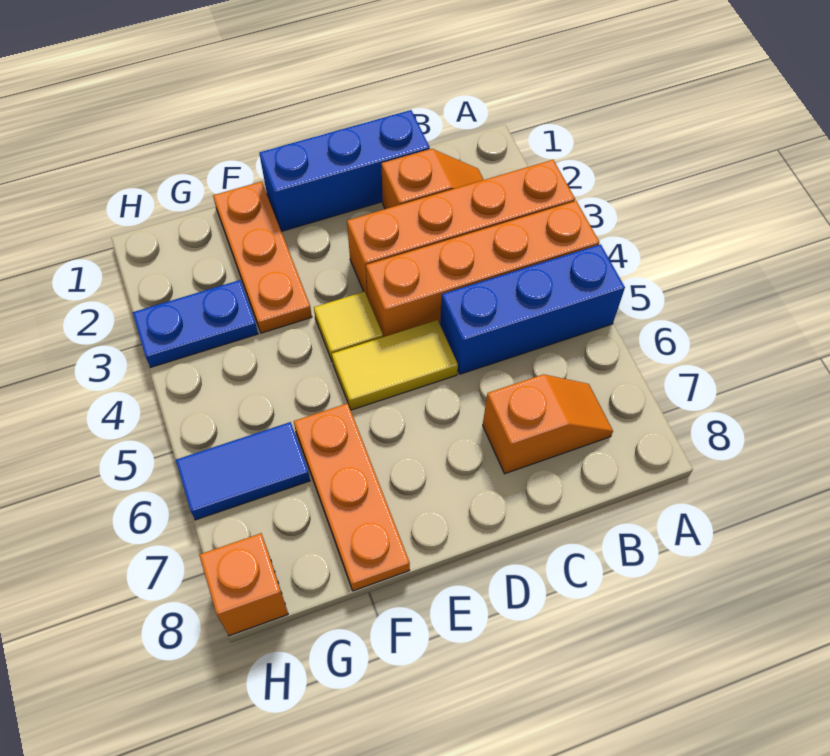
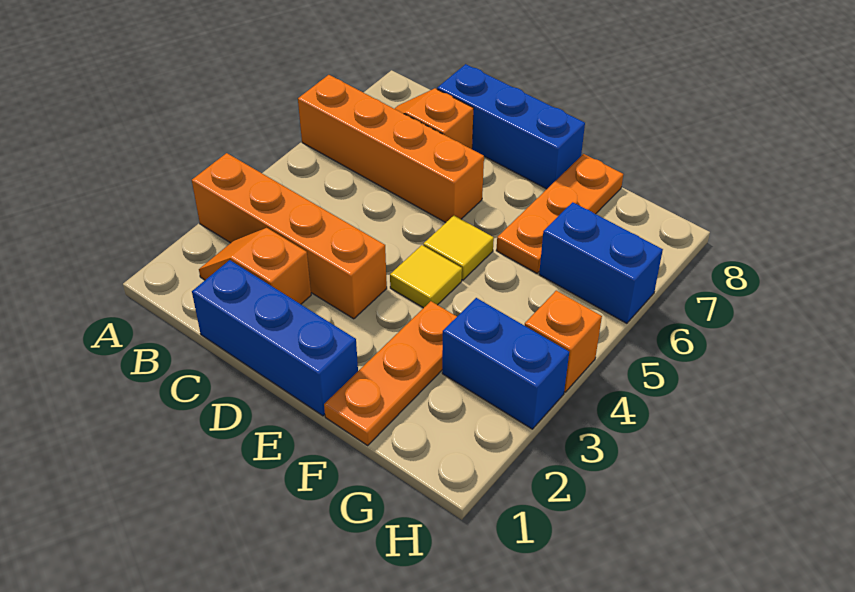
orange brick A4:D4 level 1 -> orange brick A6:D6 level 1
blue brick A5:C5 level 1 -> blue brick C8:E8 level 1
yellow tile D5:E5 level 1 -> yellow tile E5 level 1
blue plate G3:H3 level 1 -> blue brick G3:H3 level 1
blue tile G6:H6 level 1 -> blue brick G6:H6 level 1
orange brick H8 level 1 -> orange brick H4 level 1

